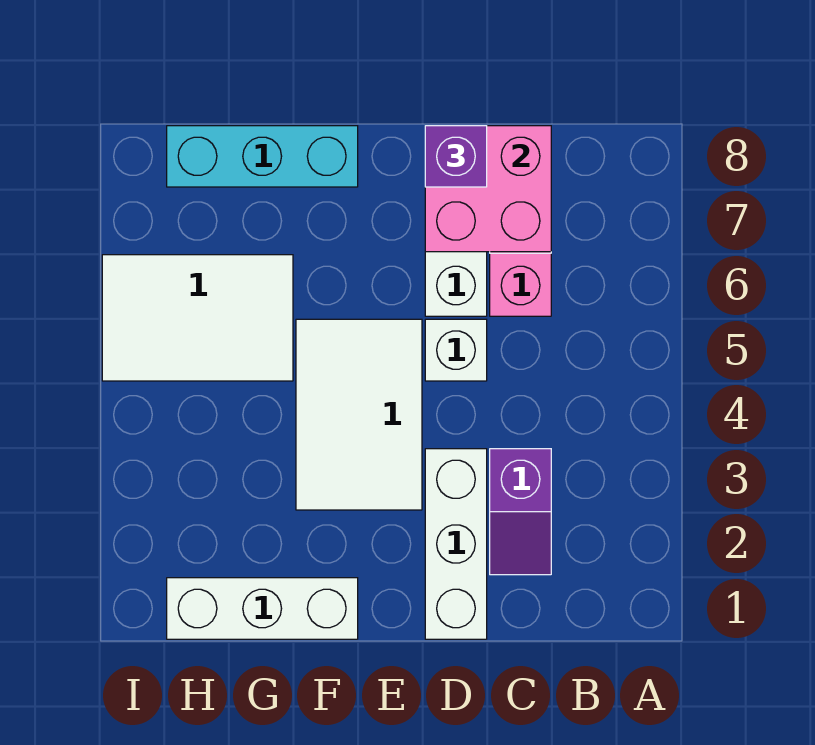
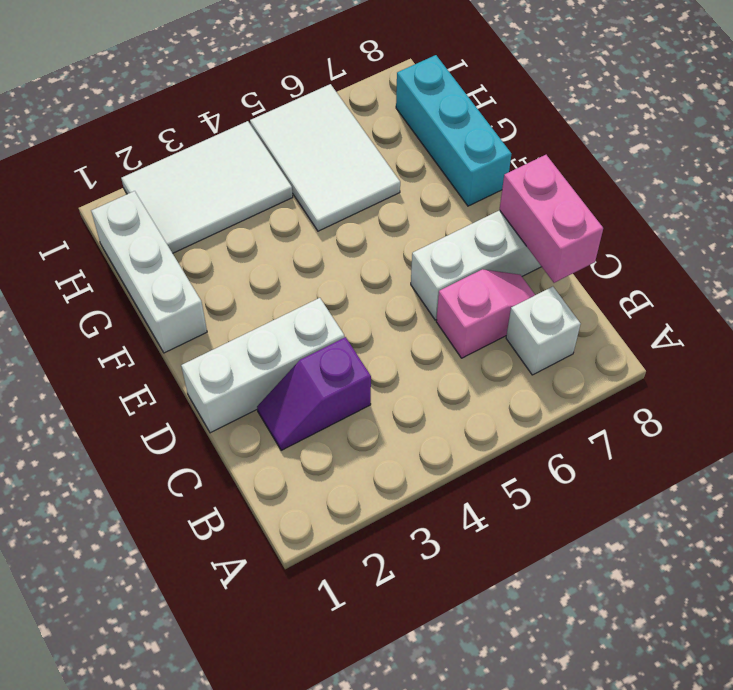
pink brick C7:D8 level 2 -> pink brick C8:D8 level 2
white brick D5 level 1 -> white brick B7 level 1
purple brick D8 level 3 -> none
white tile E3:F5 level 1 -> white tile H2:I4 level 1

